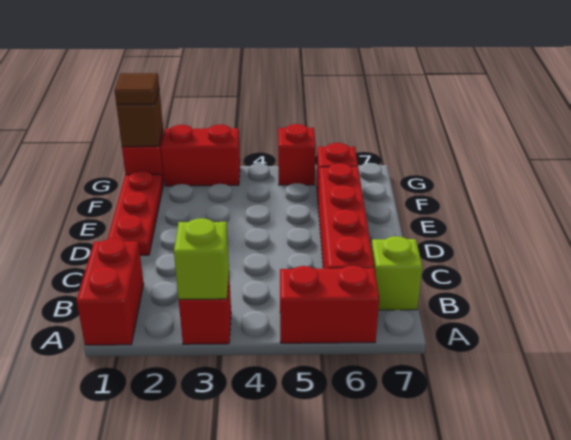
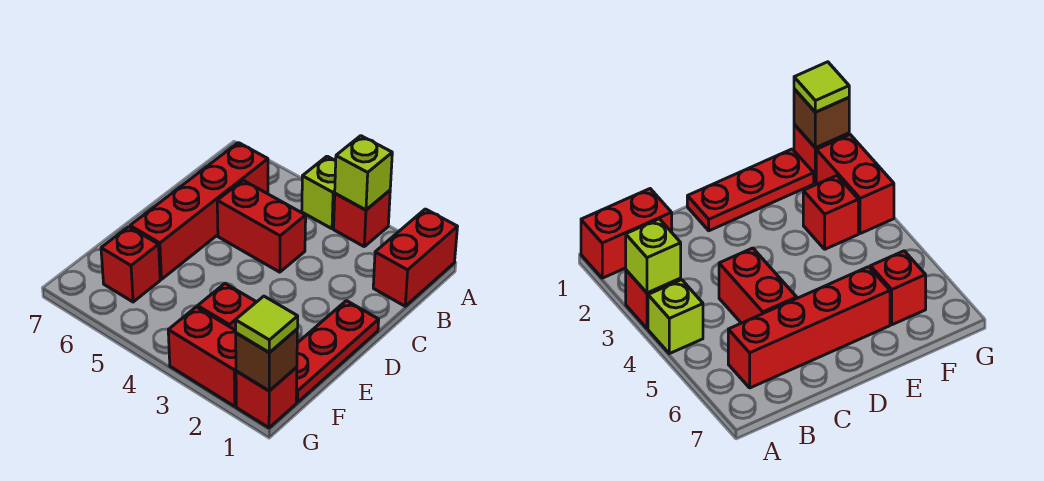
red brick A5:A6 level 1 -> red brick C4:C5 level 1
lime brick B7 level 1 -> lime brick A4 level 1
brown tile G1 level 3 -> lime tile G1 level 3
red brick G5 level 1 -> red brick F3 level 1

